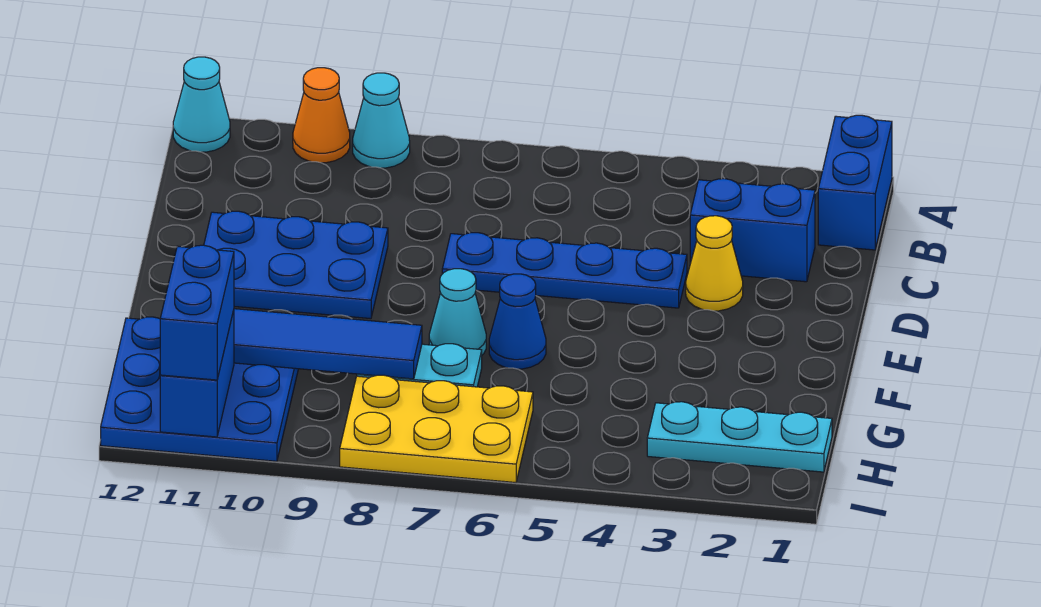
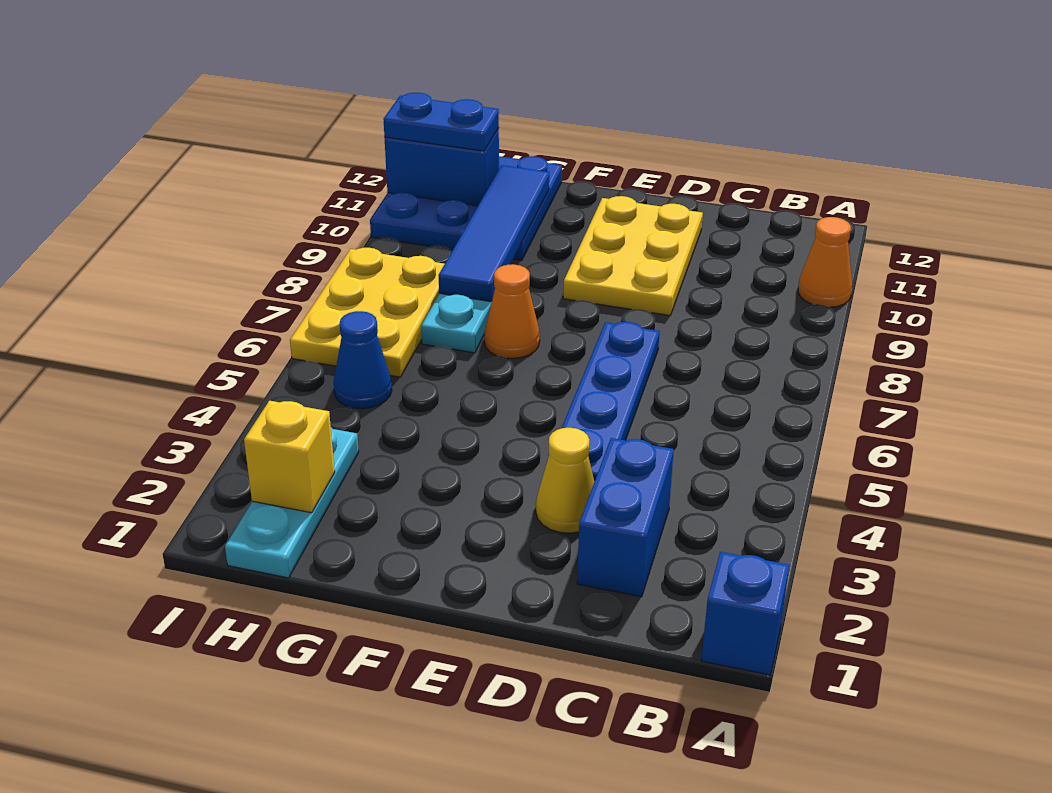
blue brick A1:B1 level 1 -> blue brick A1 level 1
cyan cone A9 level 1 -> none
cyan cone A12 level 1 -> none
blue plate D9:E11 level 1 -> yellow plate D9:E11 level 1
blue cone F6 level 1 -> blue cone H5 level 1
cyan cone F7 level 1 -> orange cone F7 level 1
none -> yellow brick H2 level 2
blue brick H11:I11 level 3 -> blue plate H11:I11 level 3

